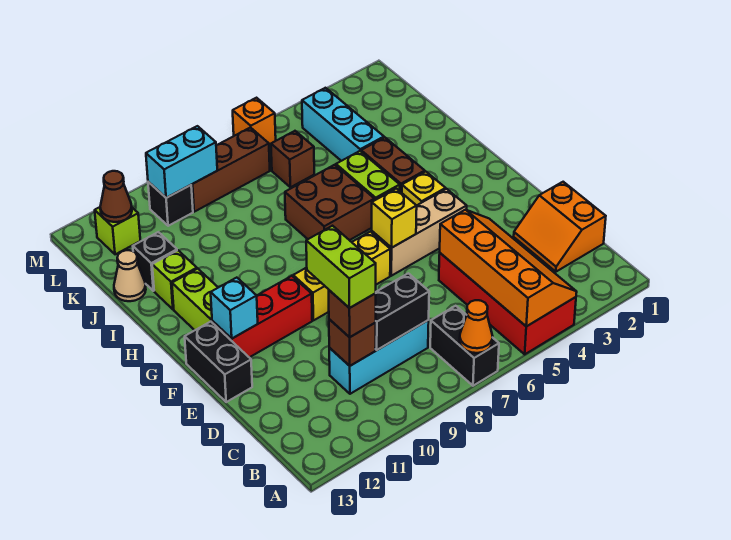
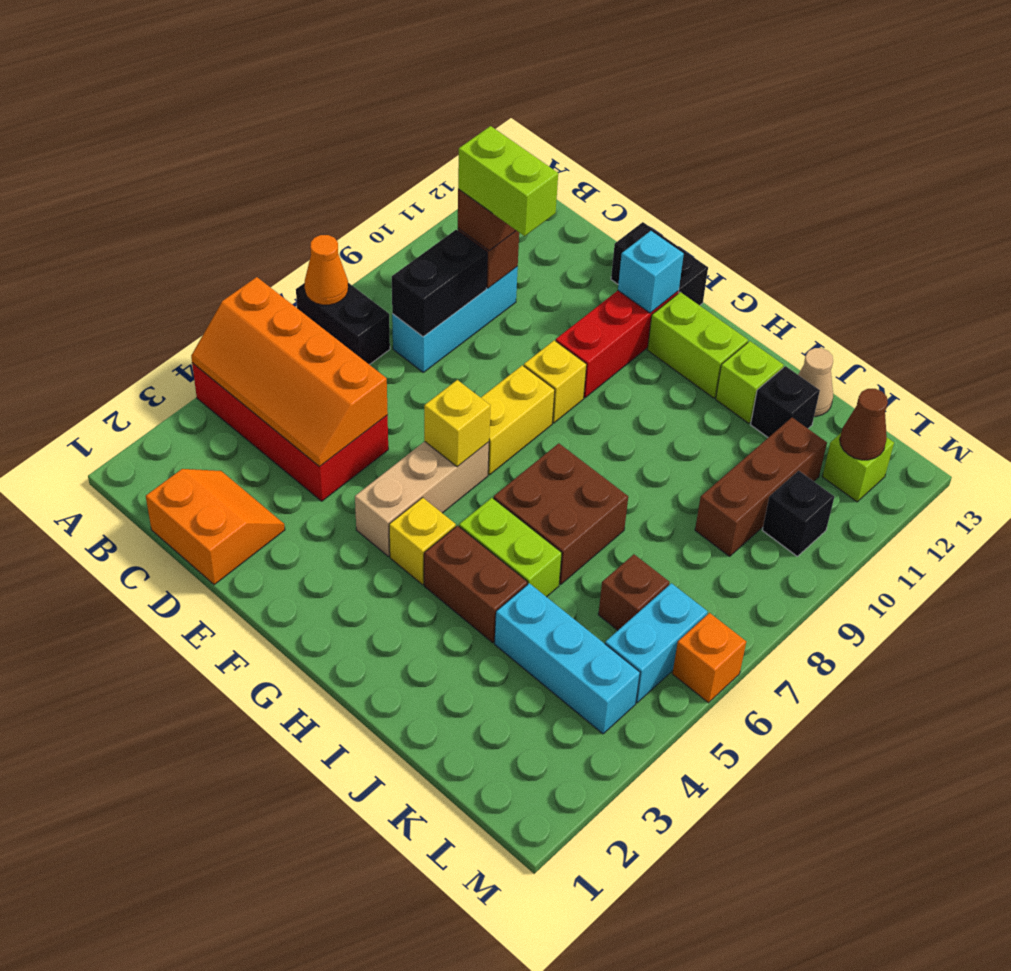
brown brick L7:L9 level 1 -> brown brick K9:K11 level 1
cyan brick L9:L10 level 2 -> cyan brick L5:L6 level 1

